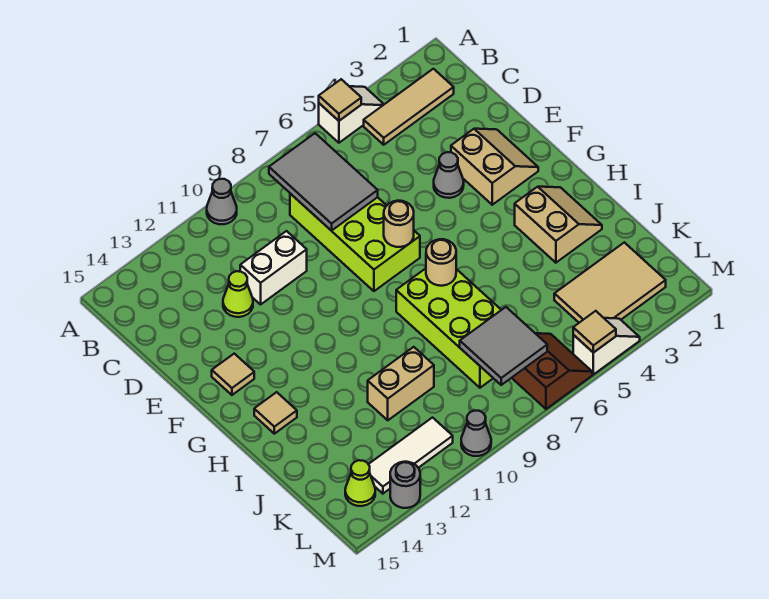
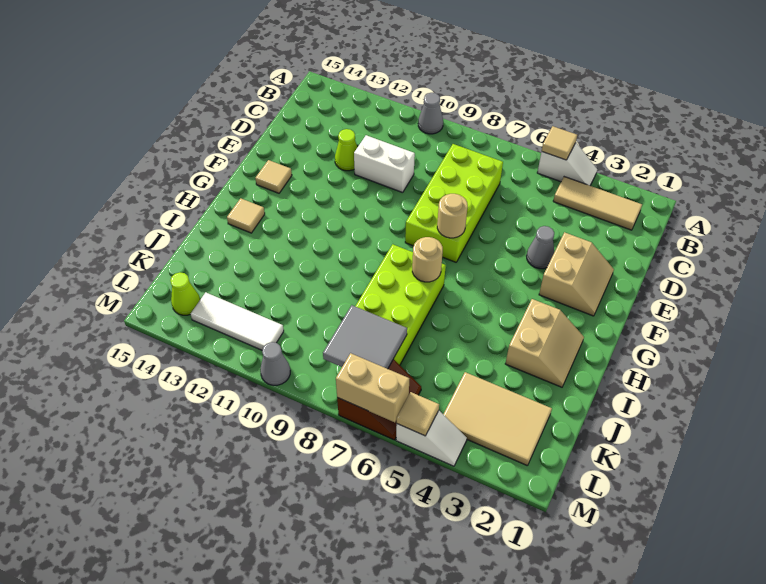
grey tile B7:D8 level 2 -> none
tan brick J10:J11 level 1 -> tan brick M6:M7 level 2
grey round brick M13 level 1 -> none

